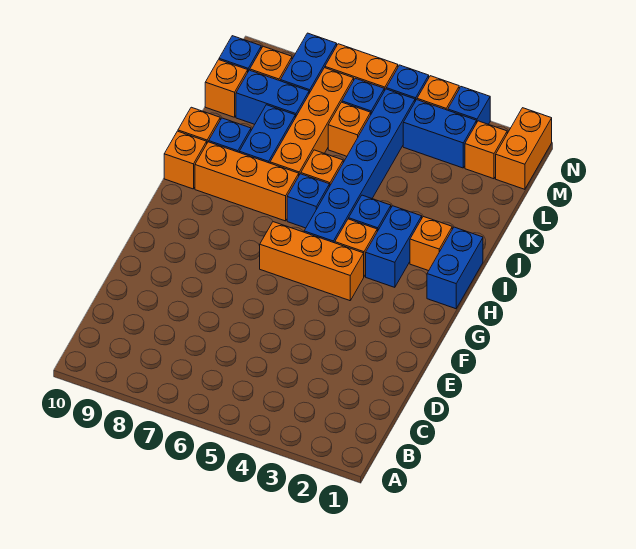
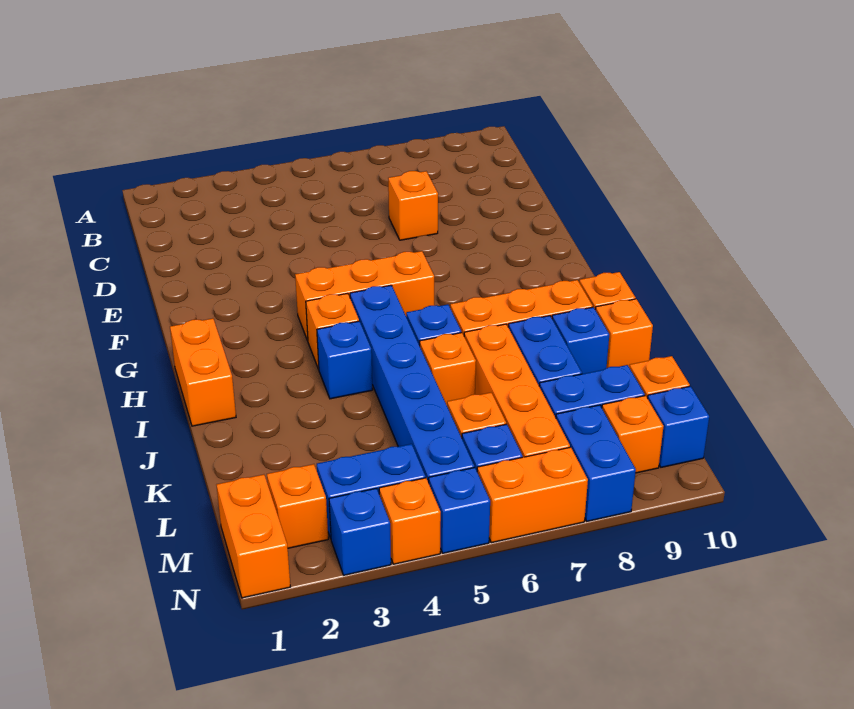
blue brick H1:I1 level 1 -> orange brick H1:I1 level 1
blue brick H3:I3 level 1 -> none
orange brick I2 level 1 -> orange brick D7 level 1

